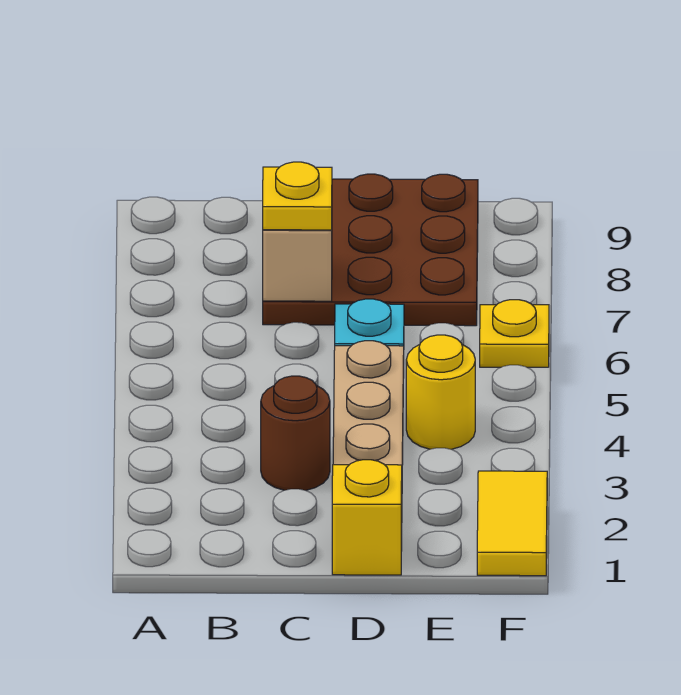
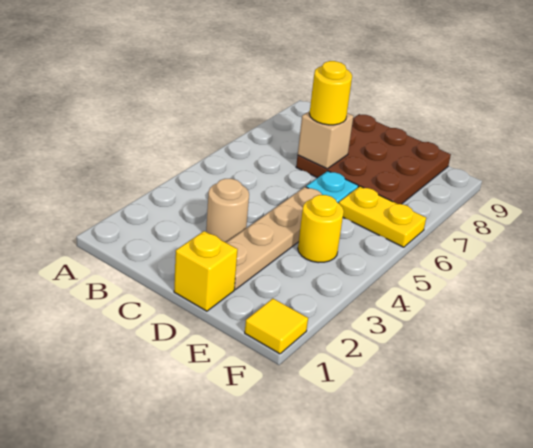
brown round brick C3 level 1 -> tan round brick C3 level 1
yellow plate C7 level 3 -> yellow round brick C7 level 3
yellow tile F1:F2 level 1 -> yellow tile F1 level 1
yellow plate F6 level 1 -> yellow plate E6:F6 level 1

